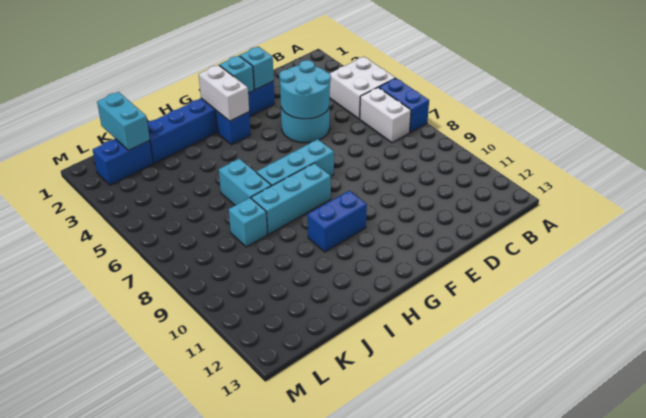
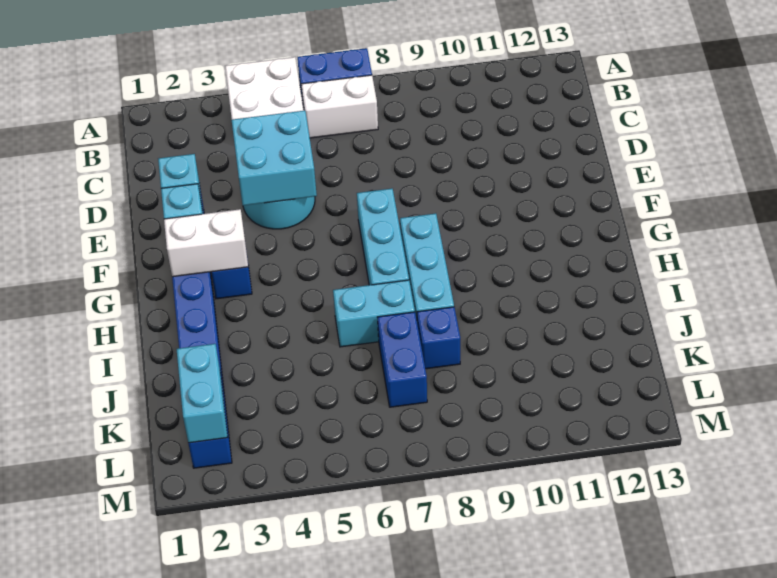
cyan round brick D4:E5 level 2 -> cyan brick D4:E5 level 2
blue brick G10:H10 level 1 -> blue brick J7:K7 level 1
cyan brick J8 level 1 -> blue brick J8 level 1
cyan brick K1:K2 level 2 -> cyan brick K2:L2 level 2

